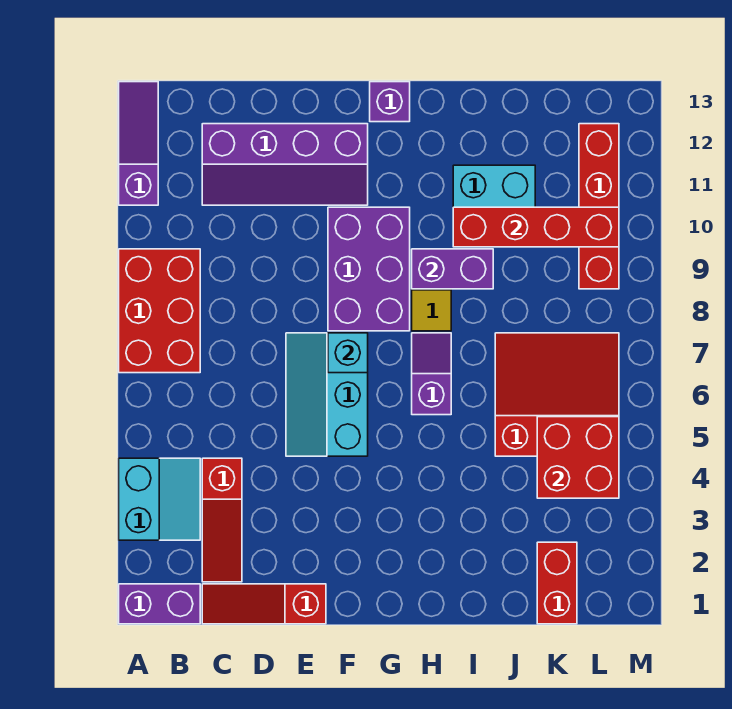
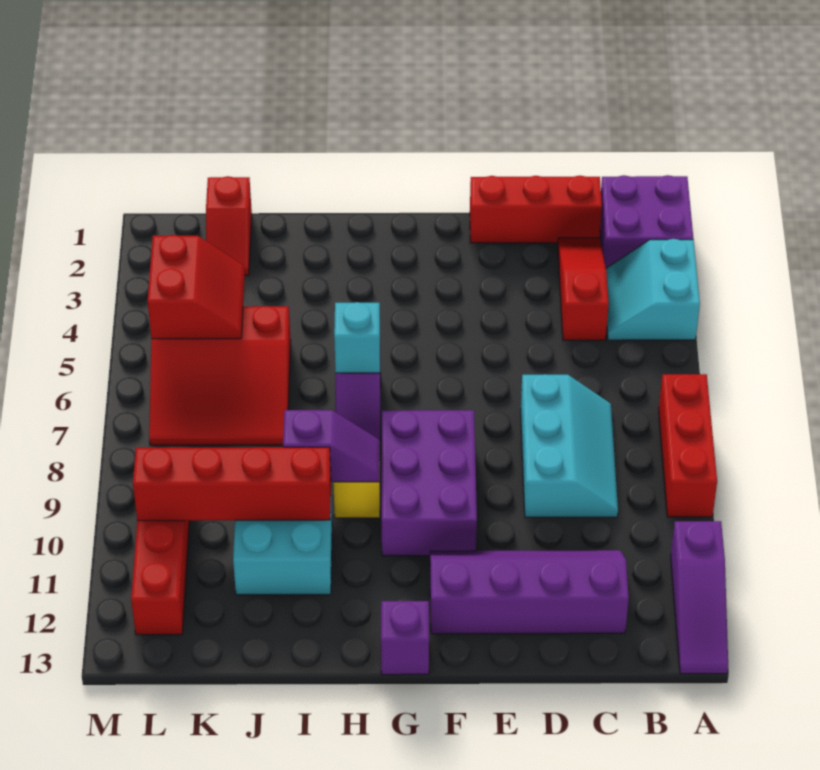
purple brick A1:B1 level 1 -> purple brick A1:B2 level 1
red brick A7:B9 level 1 -> red brick A7:A9 level 1
red slope C1:E1 level 1 top E -> red brick C1:E1 level 1
cyan slope E5:F7 level 1 top F -> cyan slope C7:D9 level 1 top D
cyan brick F7 level 2 -> cyan brick H6 level 2
purple brick H9:I9 level 2 -> purple slope H9:I9 level 2 top I
red brick K1:K2 level 1 -> red slope K1:K2 level 1 top 1
red brick K4:L5 level 2 -> red slope K4:L5 level 2 top L

